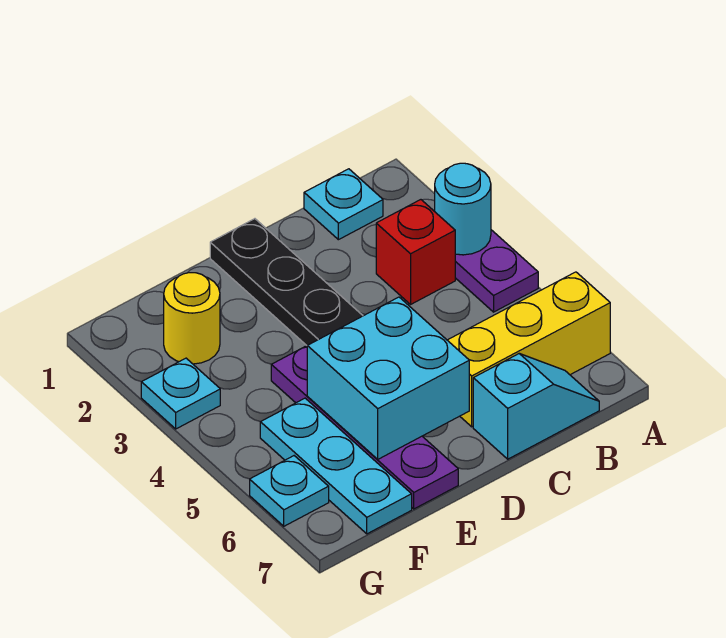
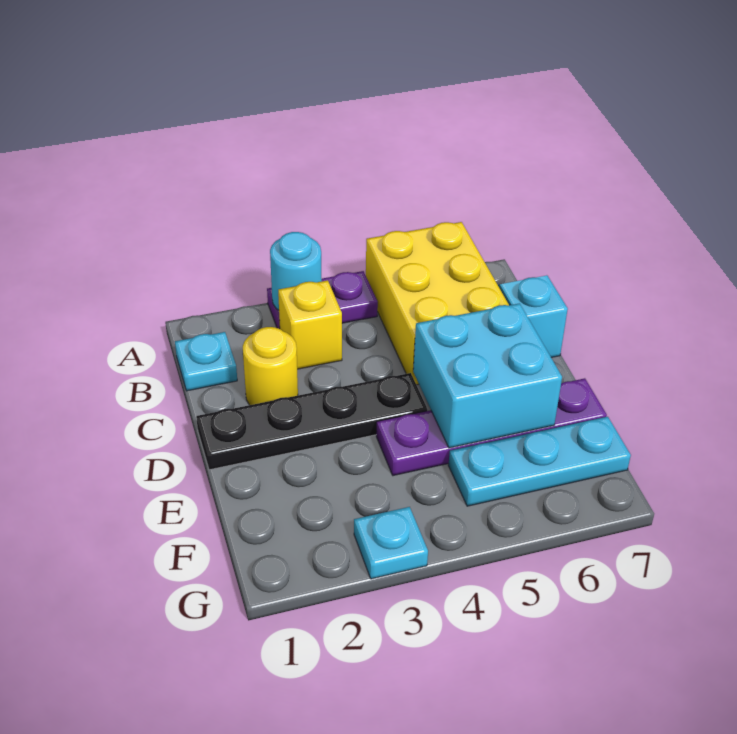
yellow brick A6:C6 level 1 -> yellow brick A5:C6 level 1
red brick B3 level 1 -> yellow brick B3 level 1
yellow round brick F2 level 1 -> yellow round brick C2 level 1
cyan plate G6 level 1 -> none

